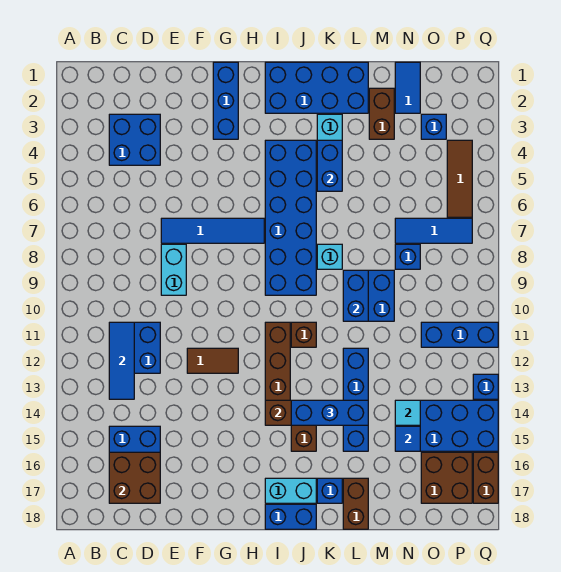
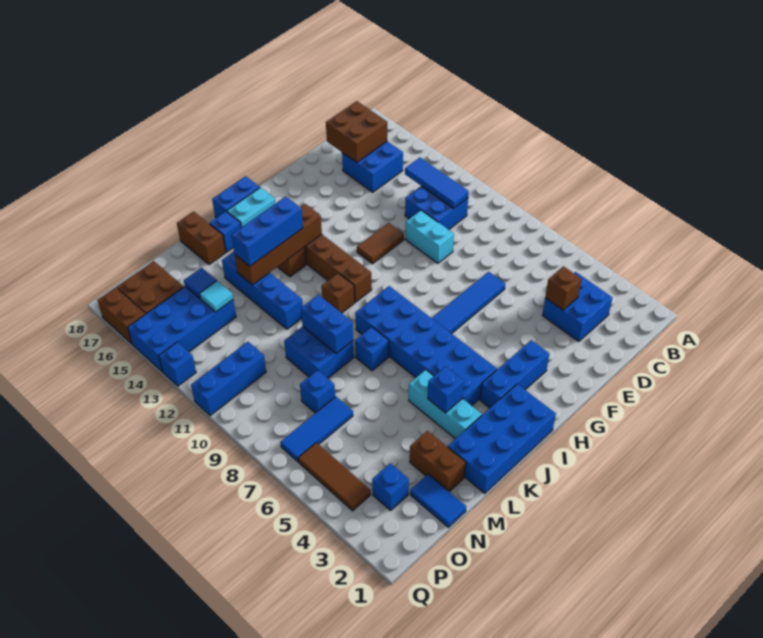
none -> brown brick D4 level 2
cyan brick E8:E9 level 1 -> cyan brick E10:E11 level 1
blue brick G1:G3 level 1 -> blue brick G3:I3 level 1
blue brick K4:K5 level 2 -> blue brick K4 level 2
cyan brick K8 level 1 -> blue brick K8 level 1

